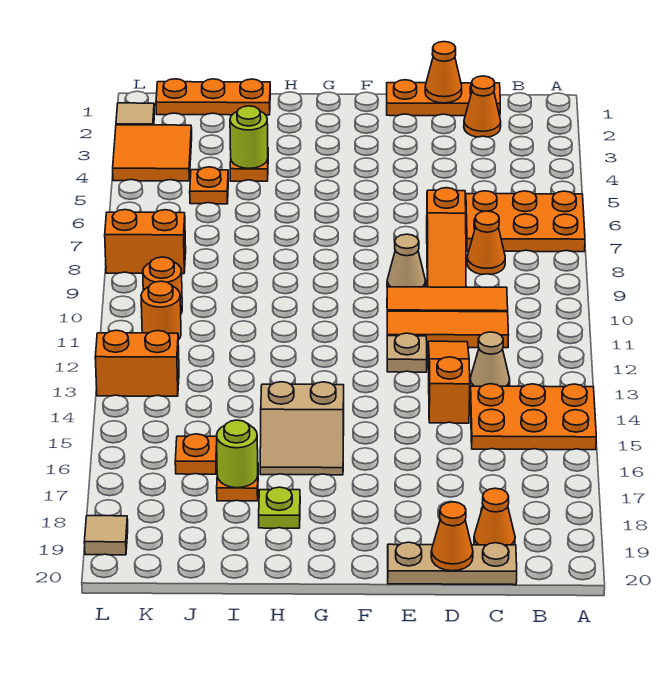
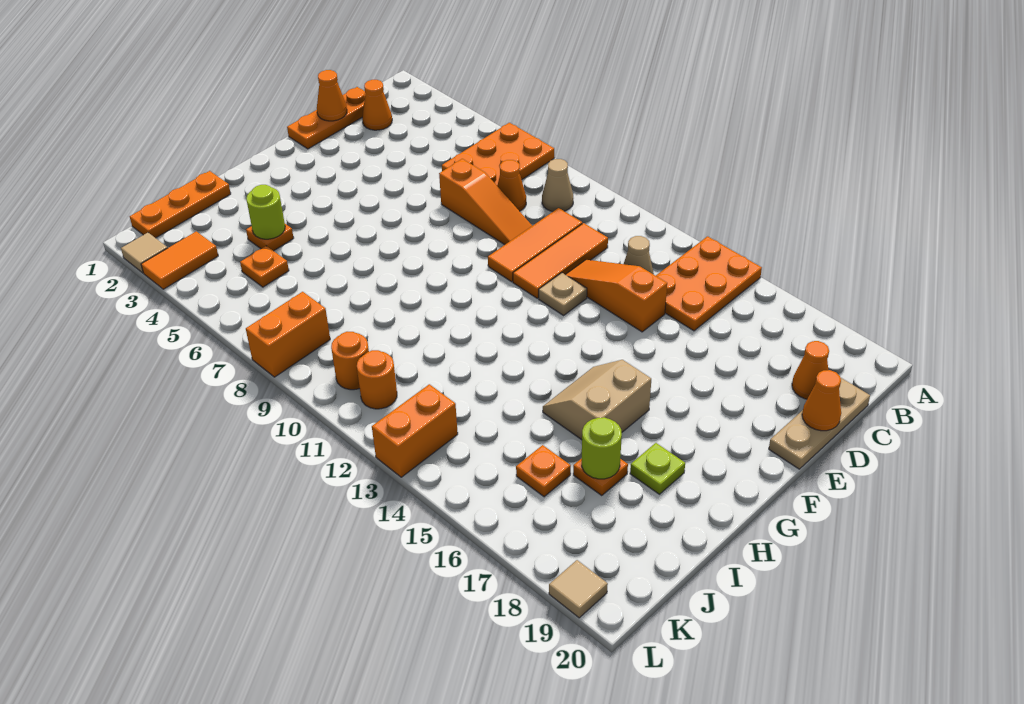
tan cone E9 level 1 -> tan cone B9 level 1
tan slope G15:H16 level 1 top 15 -> tan slope G15:H16 level 1 top 16
orange tile K3:L4 level 1 -> orange tile K3:L3 level 1

